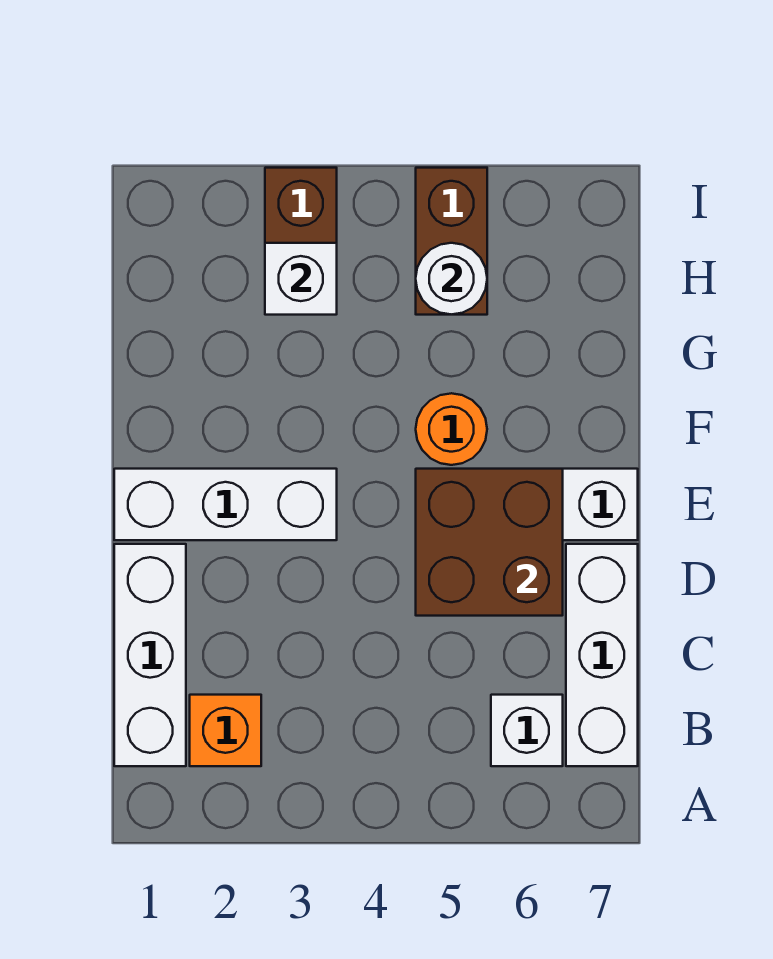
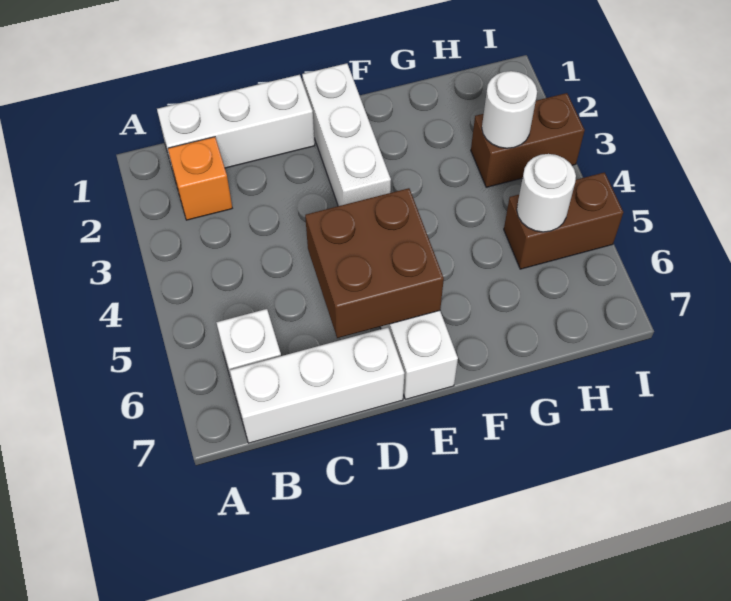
orange round brick F5 level 1 -> none
white brick H3 level 2 -> white round brick H3 level 2

